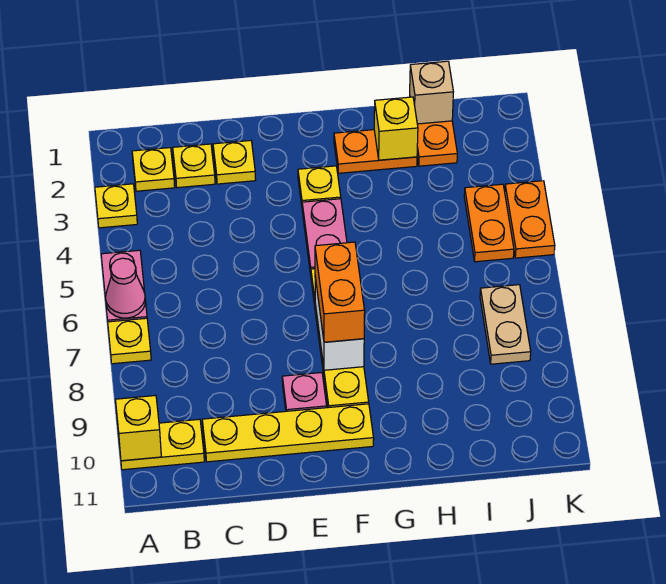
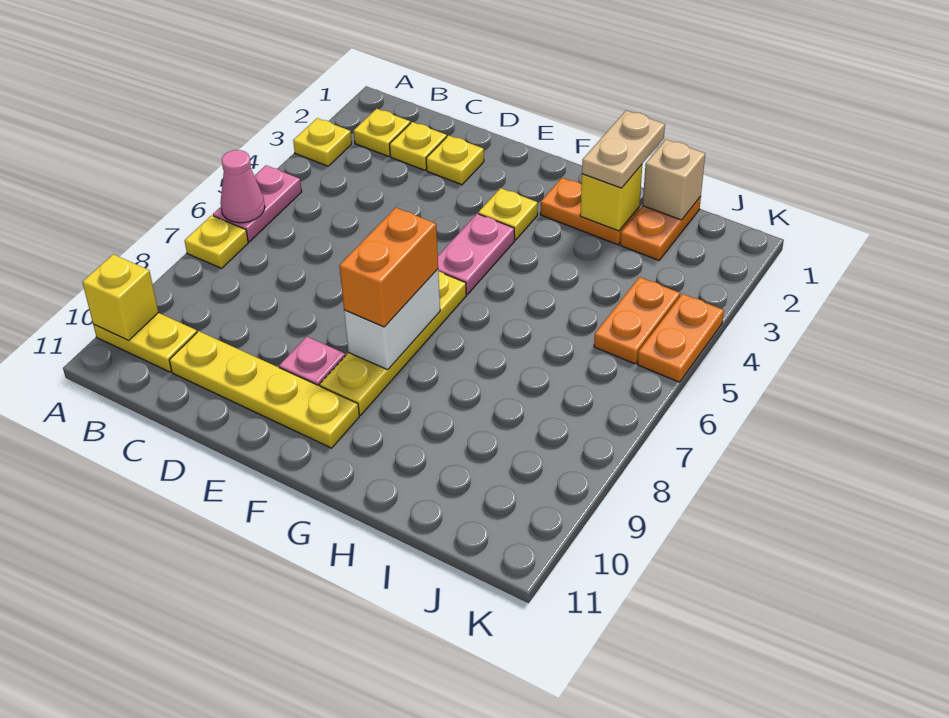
tan plate J7:J8 level 1 -> tan plate H1:H2 level 3

